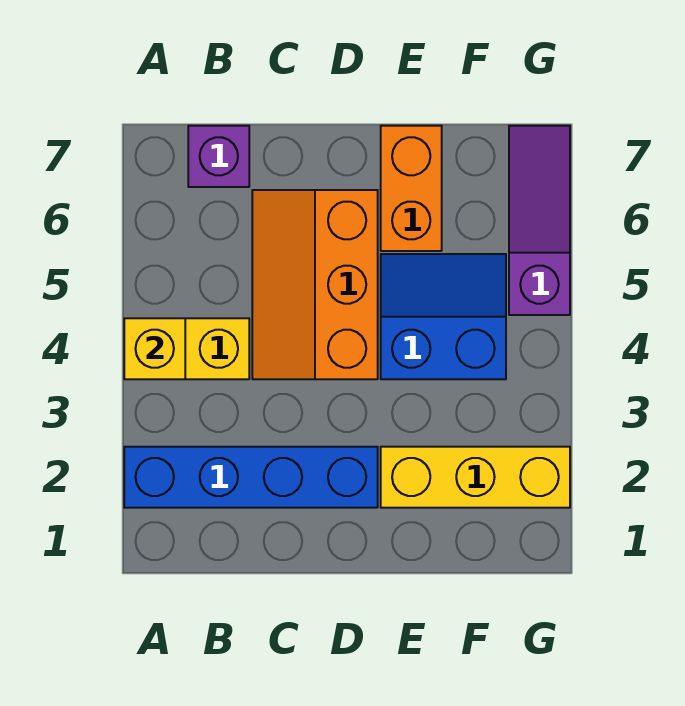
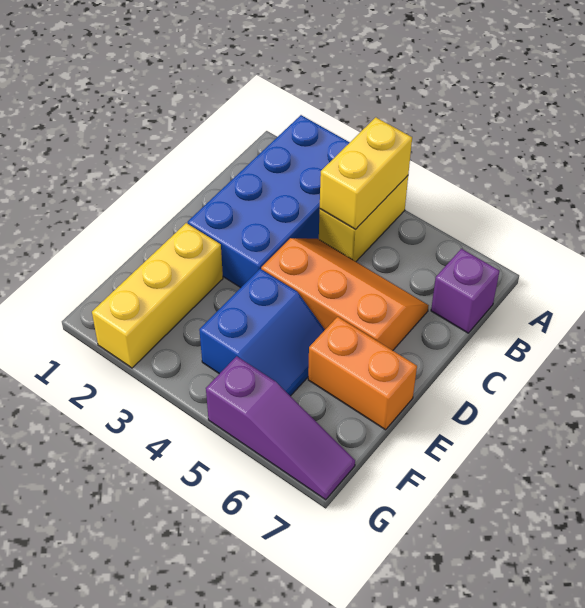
blue brick A2:D2 level 1 -> blue brick A2:D3 level 1
yellow brick A4 level 2 -> yellow brick A4:B4 level 2

